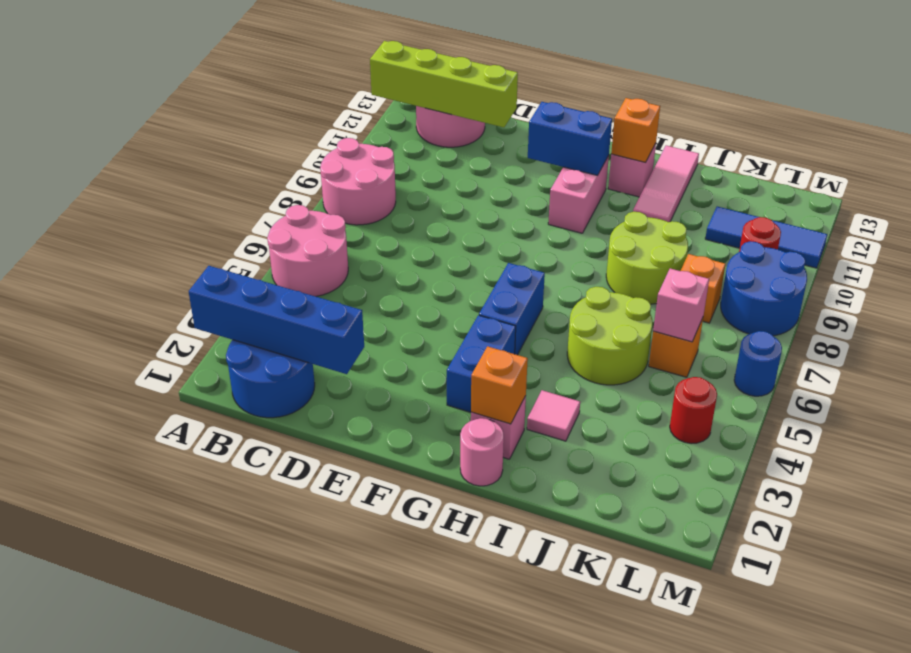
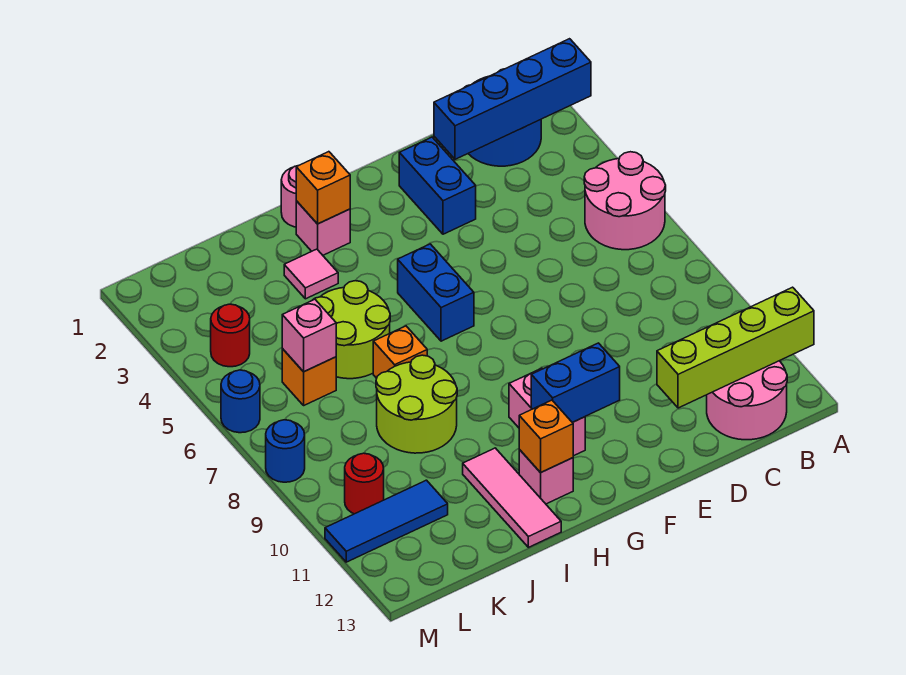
pink round brick A8:B9 level 1 -> none
blue brick G3:G4 level 1 -> blue brick E2:E3 level 1
orange brick K8 level 1 -> orange brick I7 level 1
blue round brick L8:M9 level 1 -> blue round brick M8 level 1

